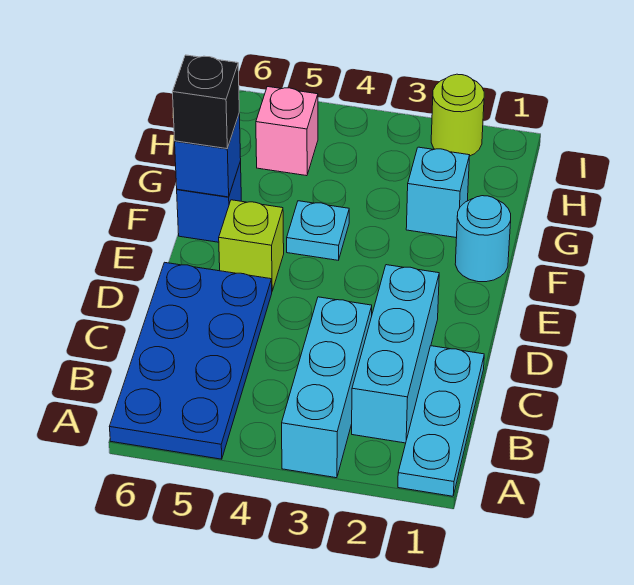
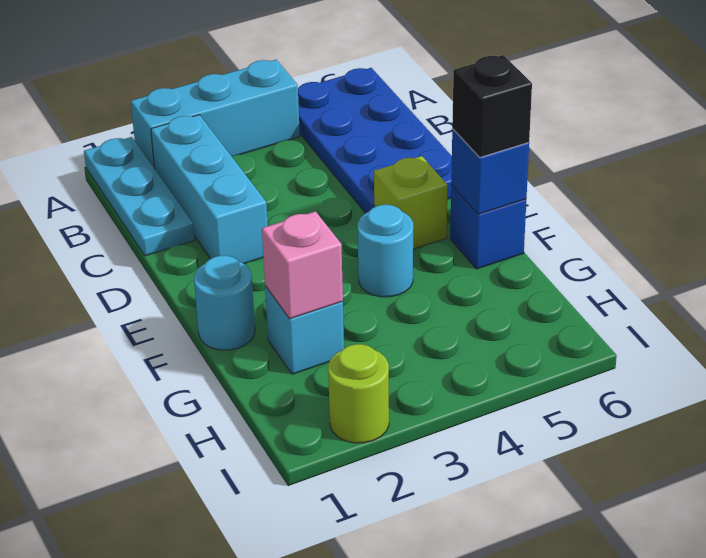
cyan brick A3:C3 level 1 -> cyan brick A2:A4 level 1
cyan plate F4 level 1 -> cyan round brick F4 level 1
pink brick H5 level 1 -> pink brick G2 level 2

